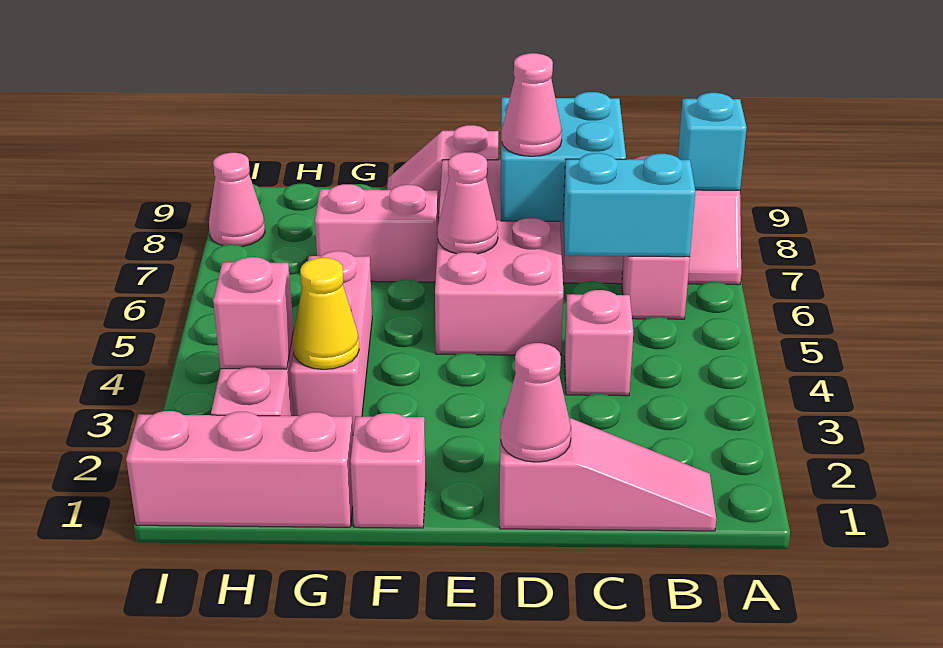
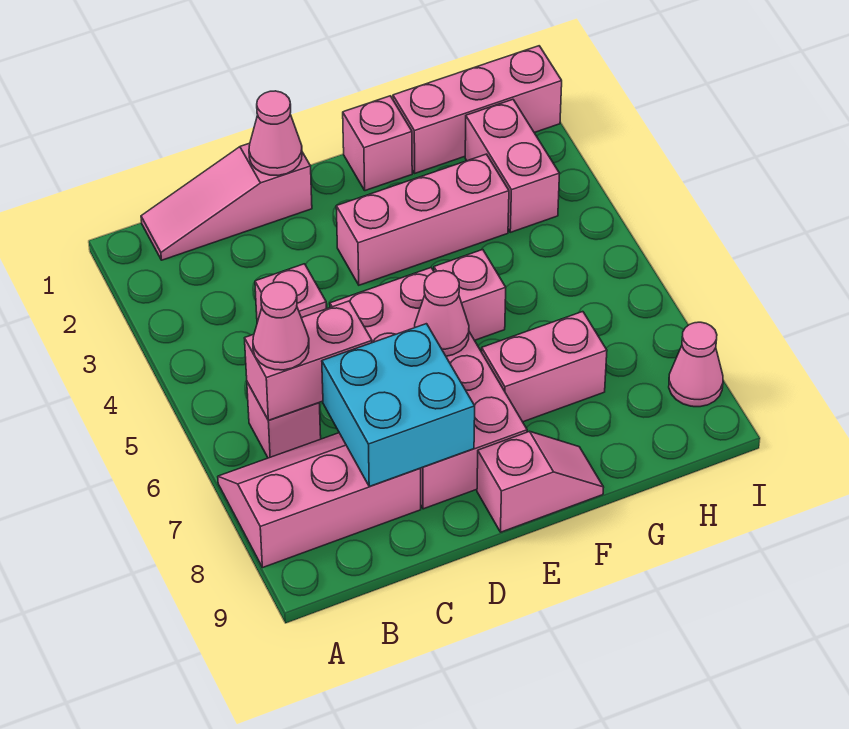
cyan brick A8 level 2 -> none
cyan brick B6:C6 level 2 -> pink brick B6:C6 level 2
pink cone D7 level 3 -> pink cone B6 level 3
pink brick G3:G5 level 1 -> pink brick E3:G3 level 1
yellow cone G3 level 2 -> none
pink brick H3 level 2 -> pink brick F5 level 1

